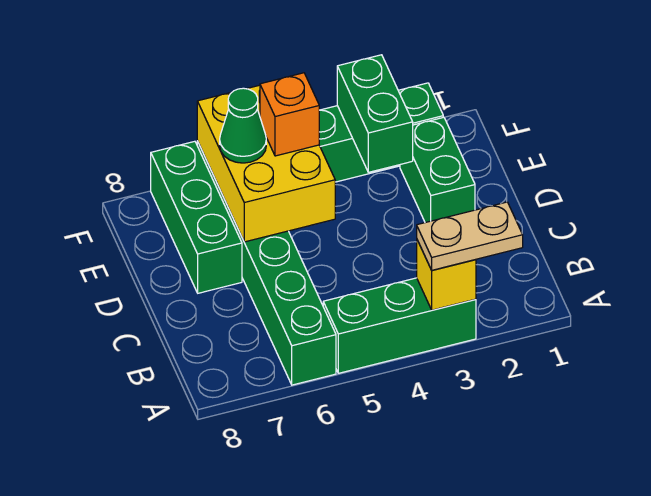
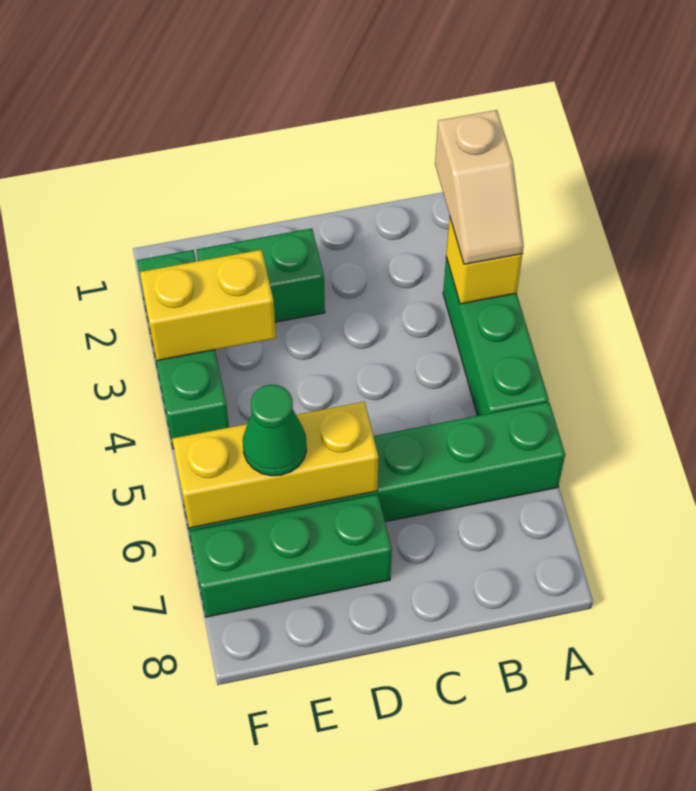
tan plate A2:A3 level 3 -> tan slope A2:A3 level 3 top 2
yellow brick D5:F6 level 2 -> yellow brick D6:F6 level 2
green brick E3:F3 level 2 -> yellow brick E3:F3 level 2
orange brick E5 level 3 -> none

